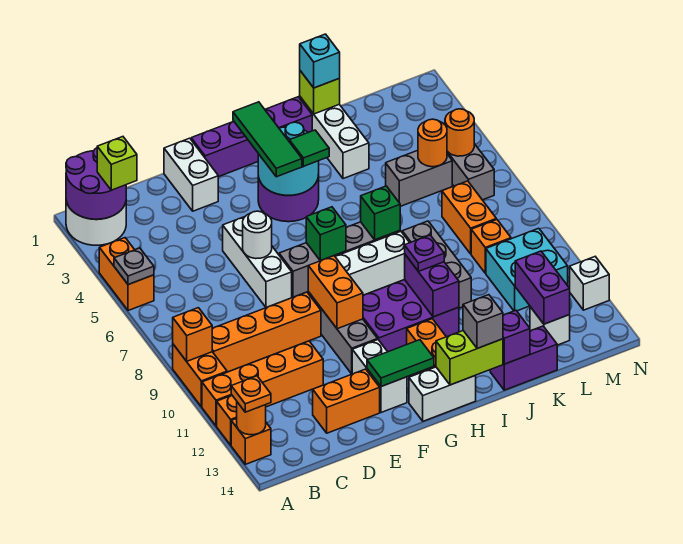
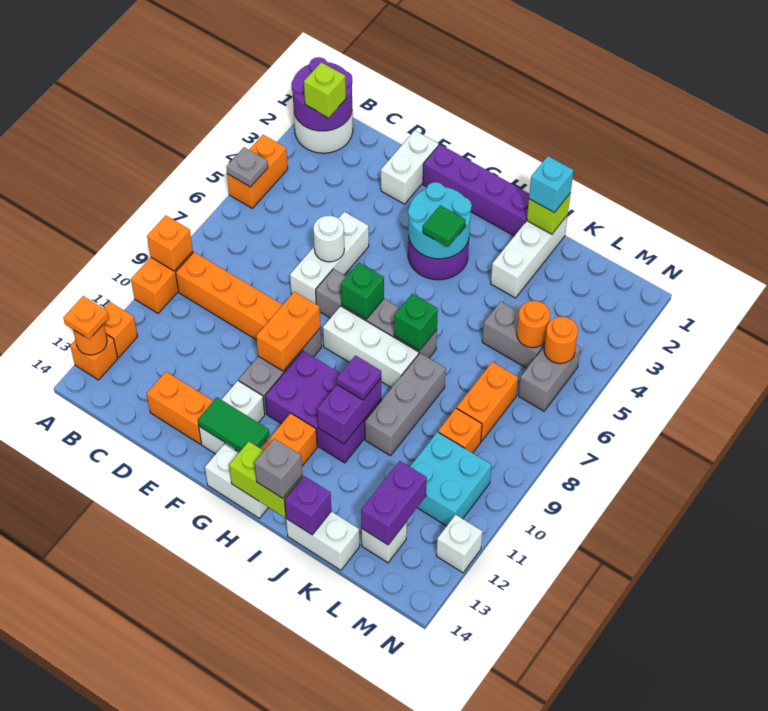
orange brick A11:D11 level 1 -> none
green tile G2:G4 level 3 -> none
purple brick J14:K14 level 1 -> white brick J14:K14 level 1

